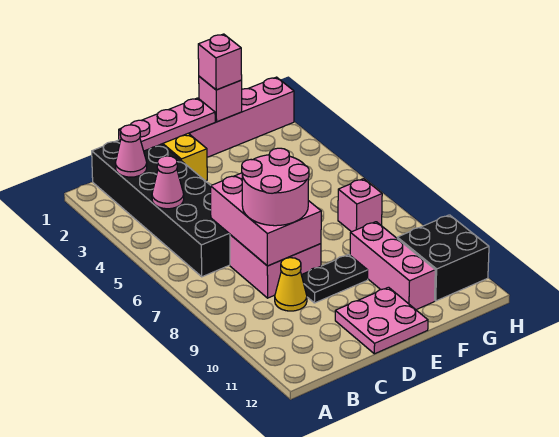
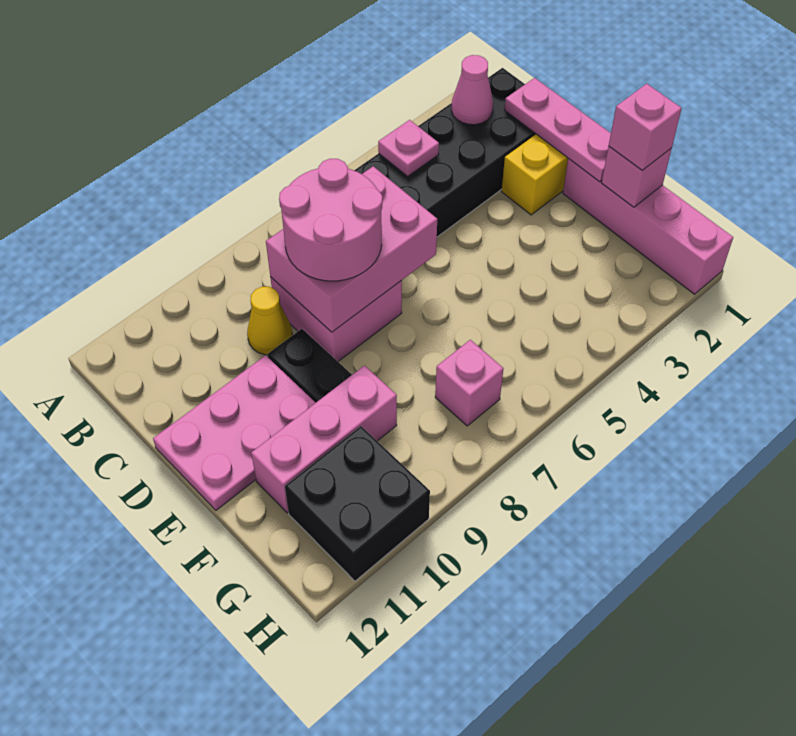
pink cone B4 level 2 -> pink plate B4 level 2
pink plate D11:E12 level 1 -> pink plate D10:E12 level 1

